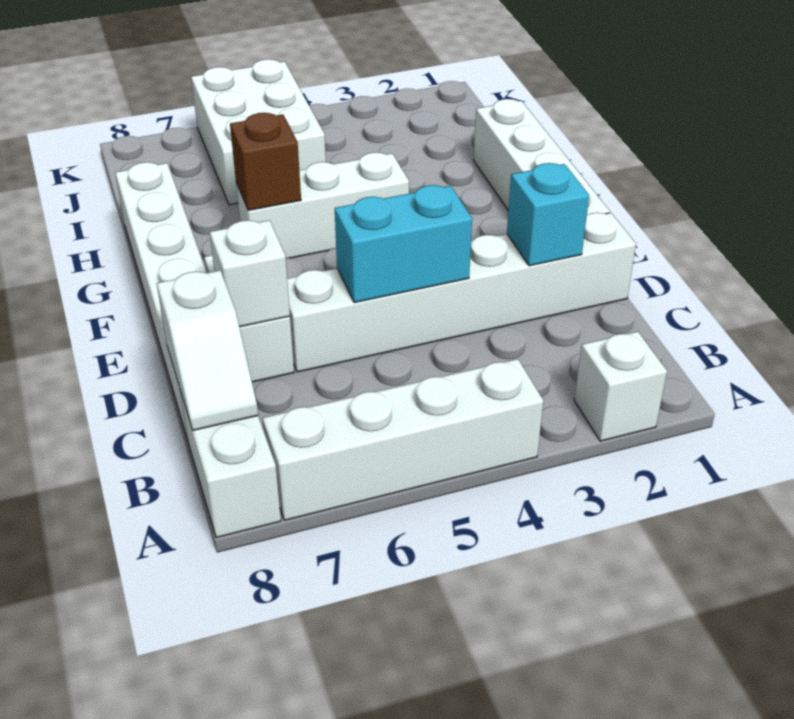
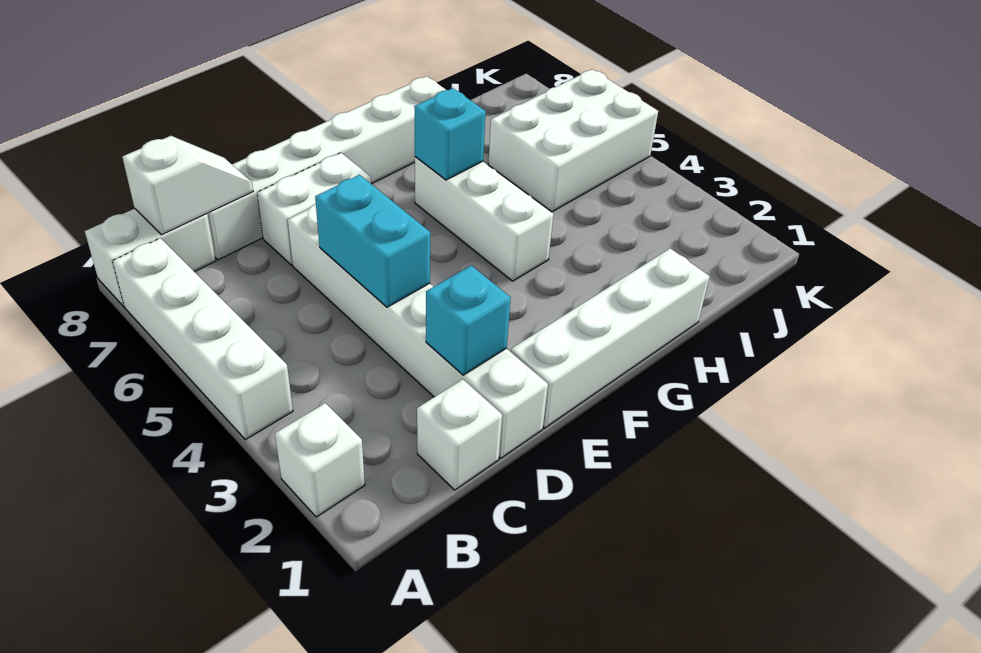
white slope B8:C8 level 2 top C -> white slope B8:C8 level 2 top B
white brick D7 level 2 -> white brick C1 level 1
brown brick G6 level 2 -> cyan brick G6 level 2

